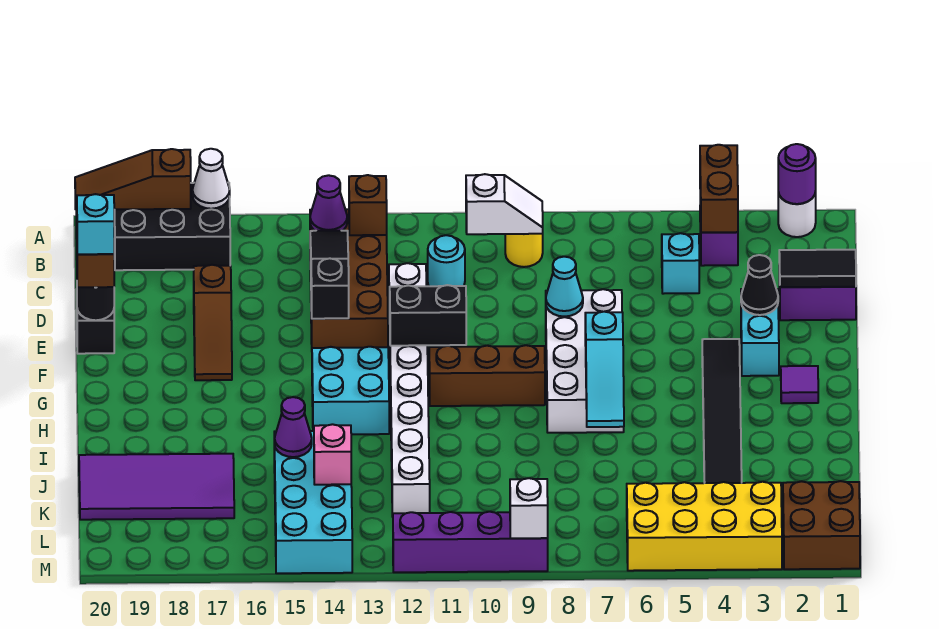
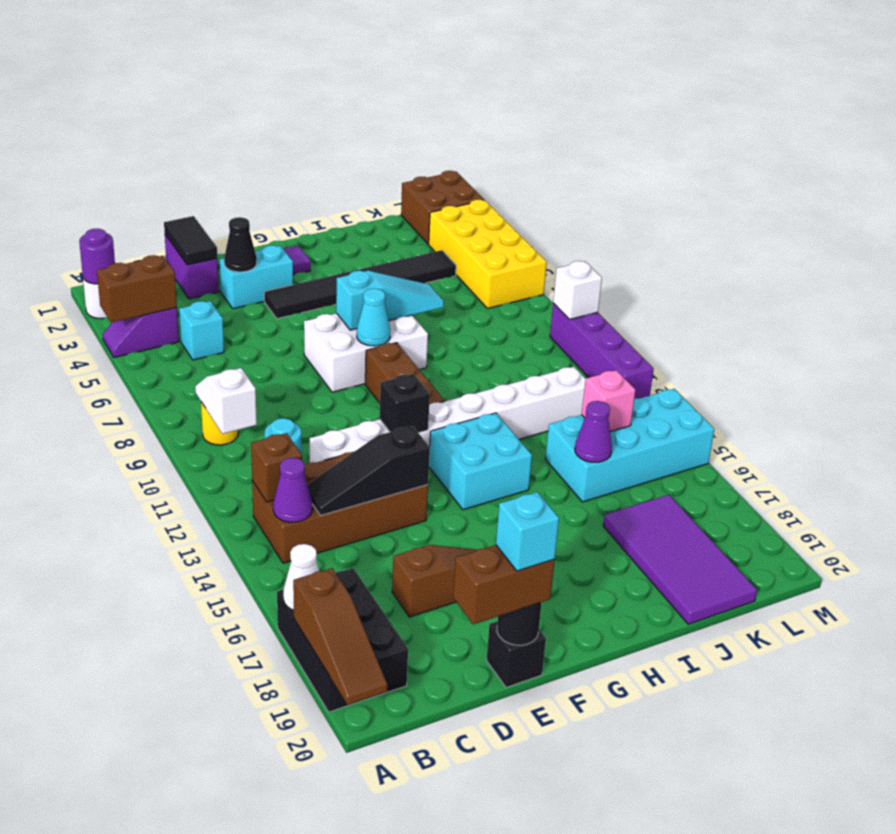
white brick E7:H8 level 1 -> white brick F7:H8 level 1
cyan cone E8 level 2 -> cyan cone G8 level 2
black brick F11:F12 level 2 -> black brick F12 level 2

